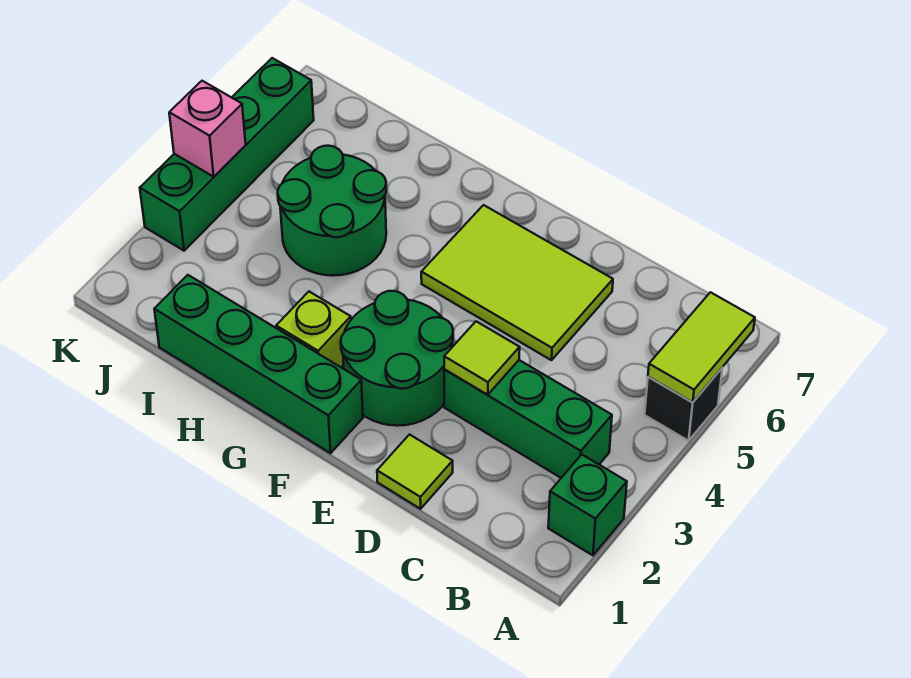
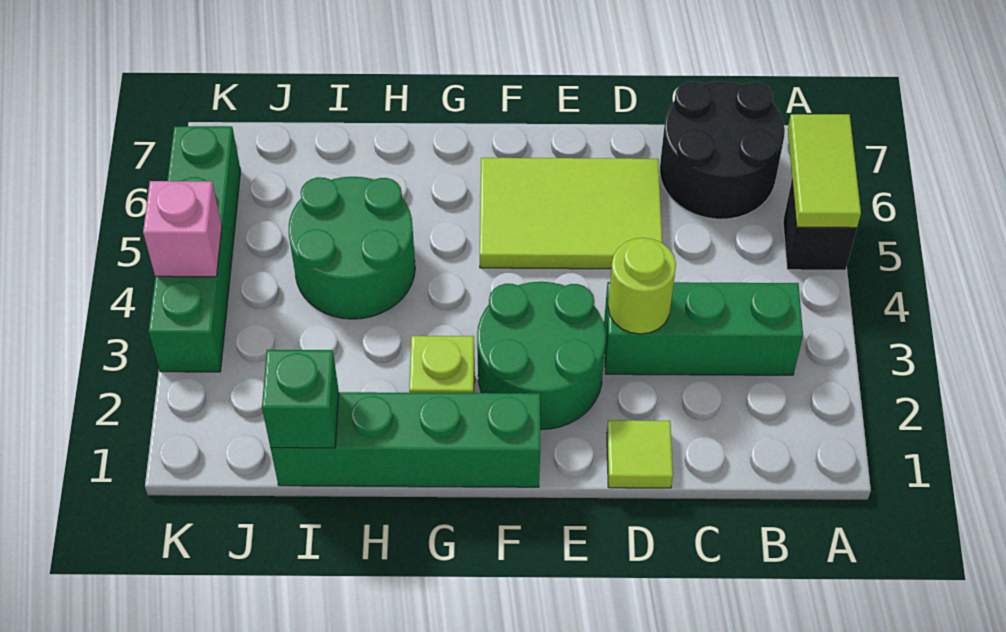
green brick A2 level 1 -> green brick I1 level 2
none -> black round brick B6:C7 level 1
lime tile D3 level 2 -> lime round brick D3 level 2

